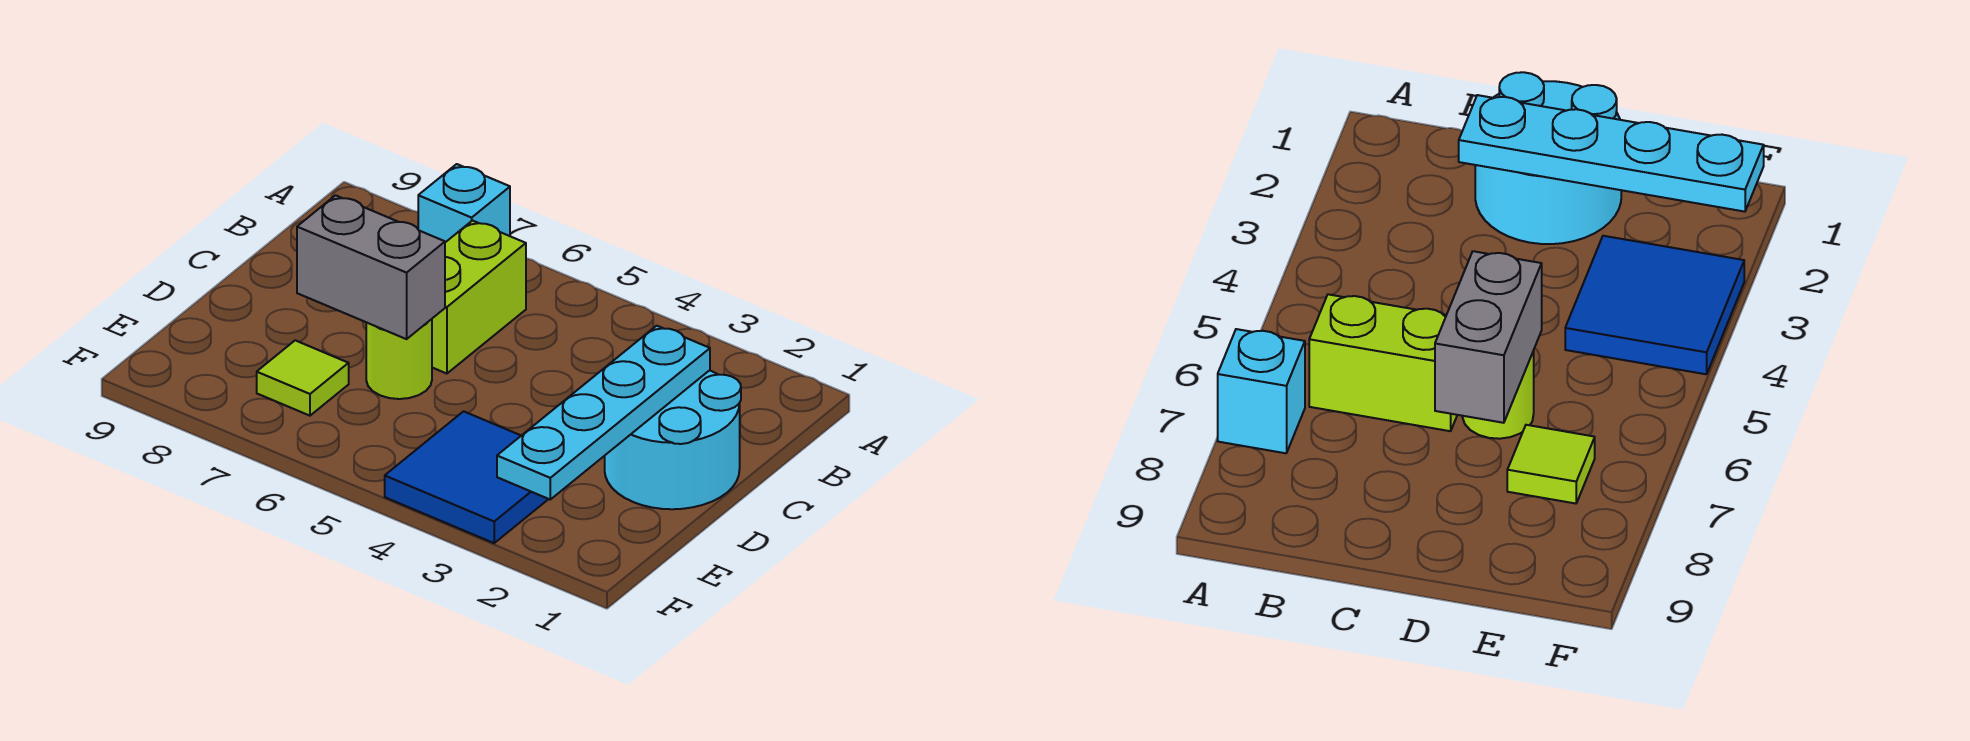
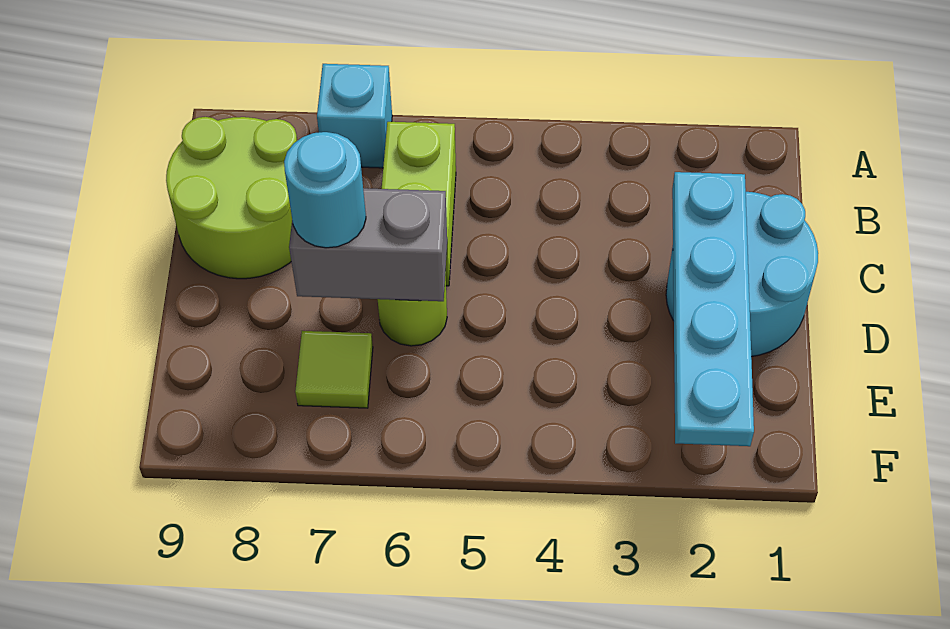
none -> lime round brick B8:C9 level 1
none -> cyan round brick D7 level 3
blue tile E3:F4 level 1 -> none

